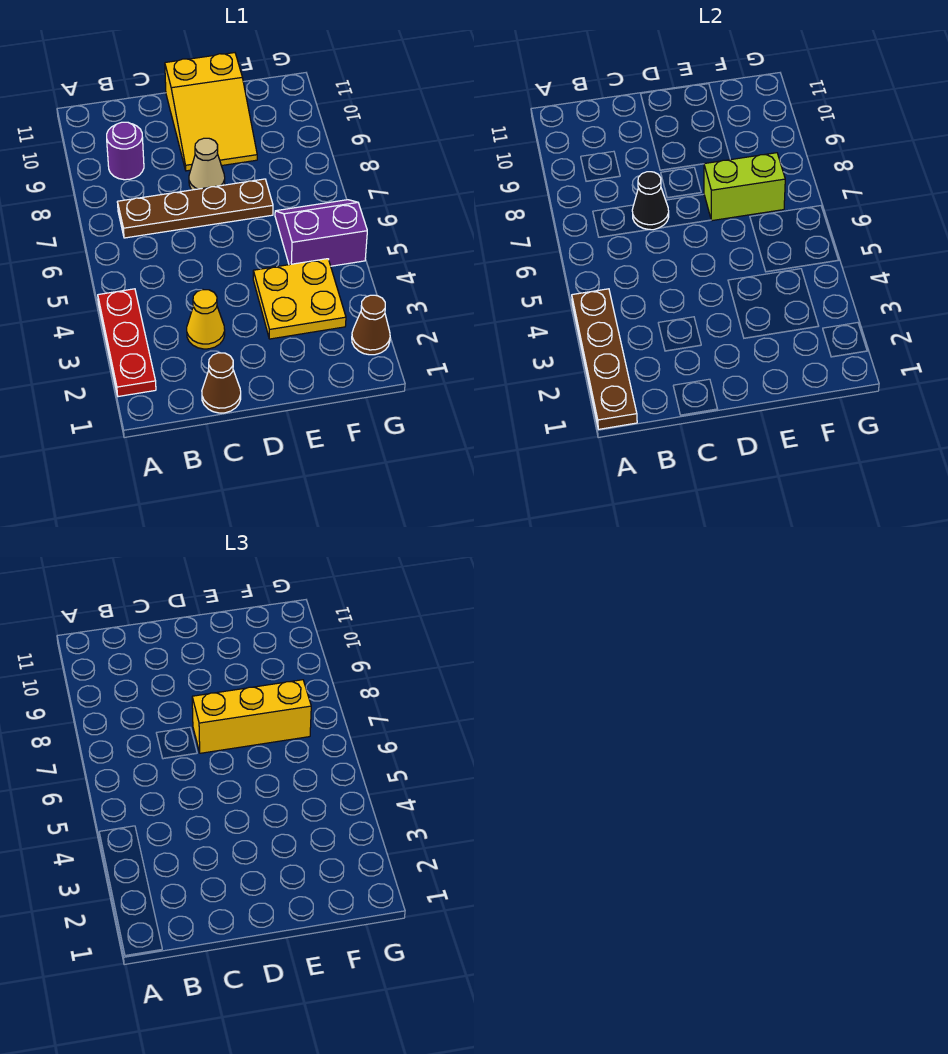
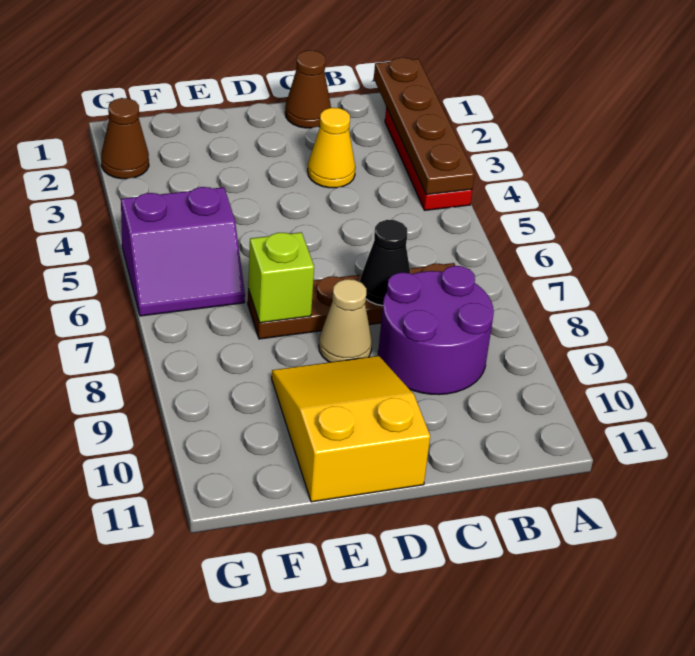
purple round brick B9 level 1 -> purple round brick B8:C9 level 1
yellow brick D7:F7 level 3 -> none
yellow plate E3:F4 level 1 -> none
lime brick E7:F7 level 2 -> lime brick E7 level 2

